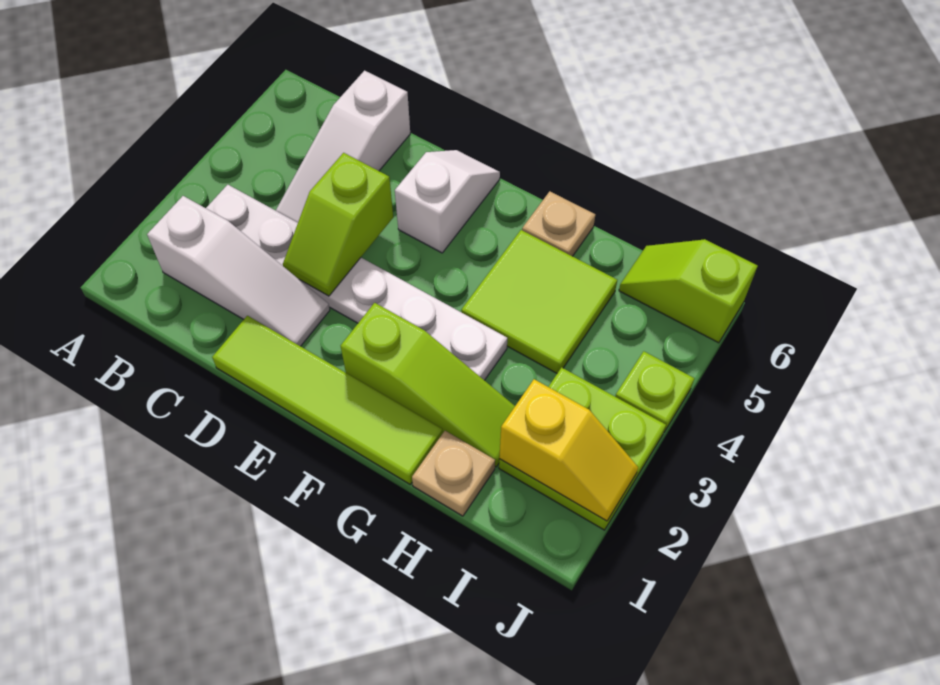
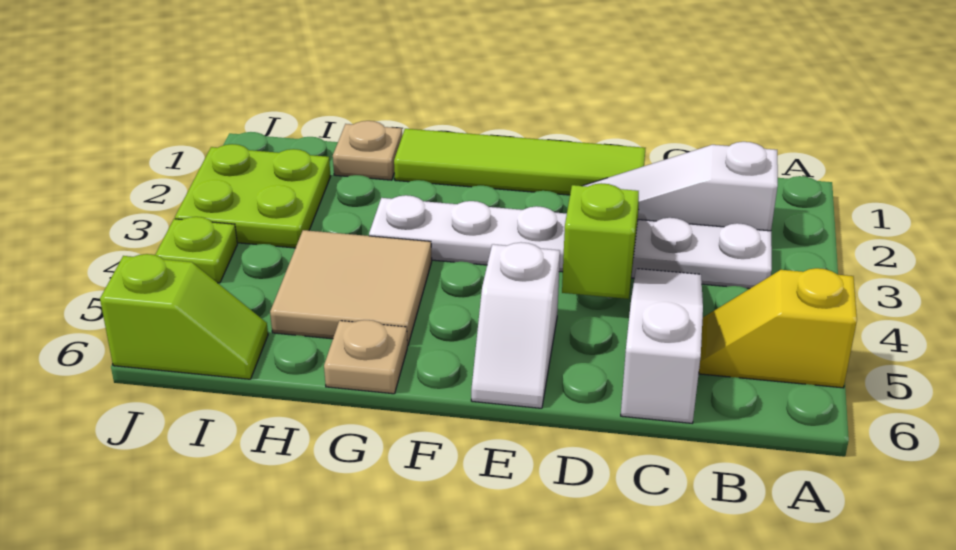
lime slope F2:H2 level 1 top F -> none
lime tile G4:H5 level 1 -> tan tile G4:H5 level 1
yellow slope I2:J2 level 2 top I -> yellow slope A5:B5 level 1 top A

